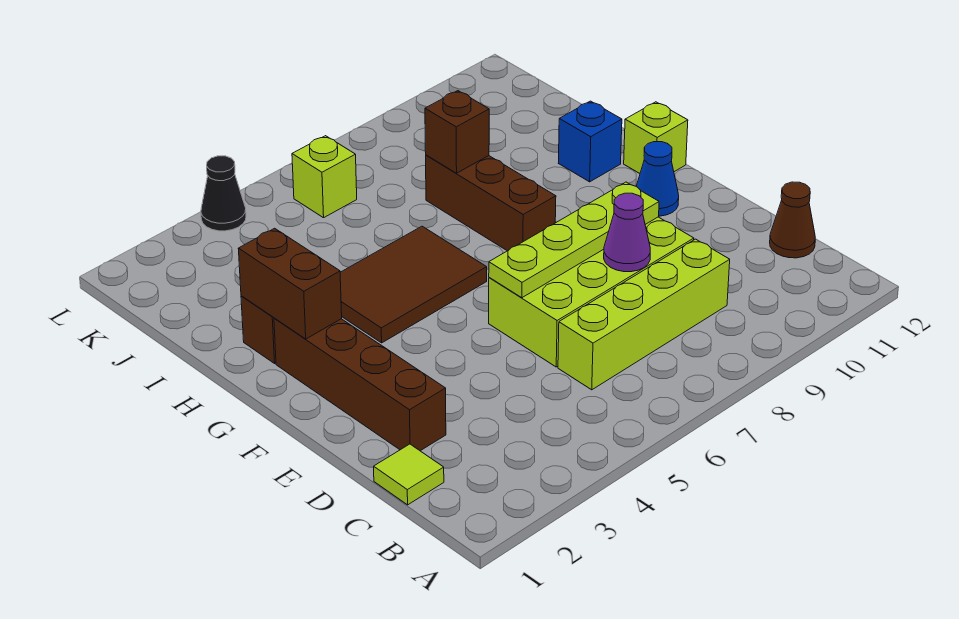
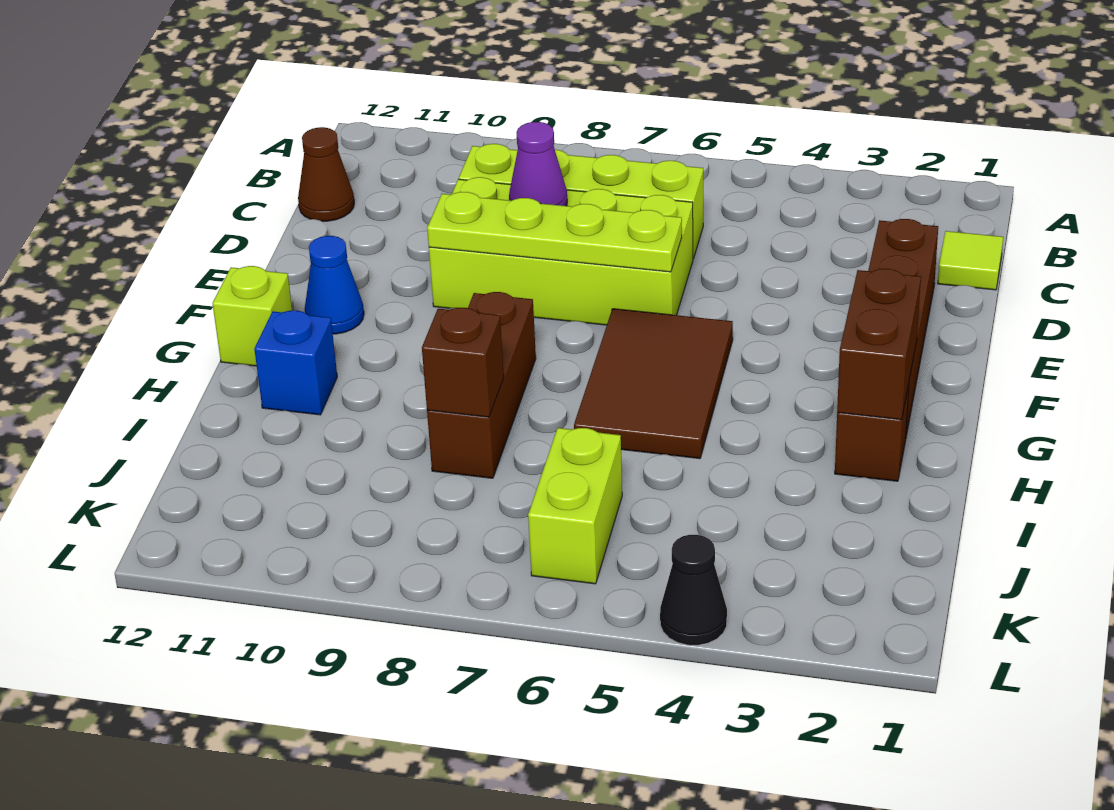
brown tile G4:H6 level 1 -> brown tile F5:H6 level 1
lime brick K6 level 1 -> lime brick J6:K6 level 1

